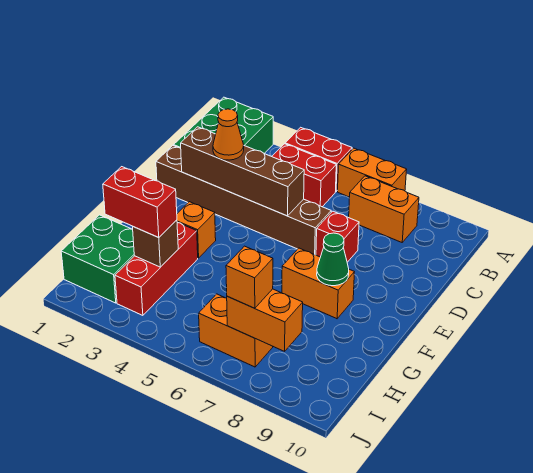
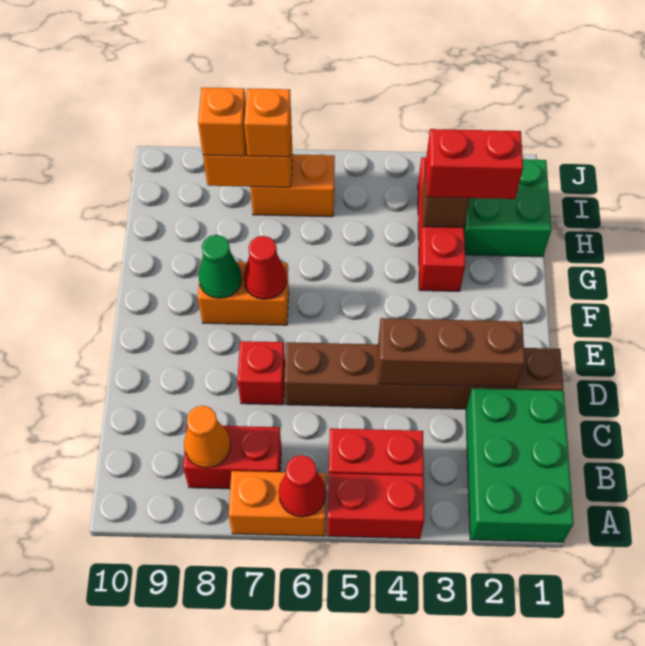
none -> red cone A6 level 2
orange brick B7:B8 level 1 -> red brick B7:B8 level 1
brown brick D2:D5 level 2 -> brown brick D2:D4 level 2
orange cone D3 level 3 -> orange cone B8 level 2
orange brick F3 level 1 -> orange brick I8 level 3
none -> red cone F7 level 2

